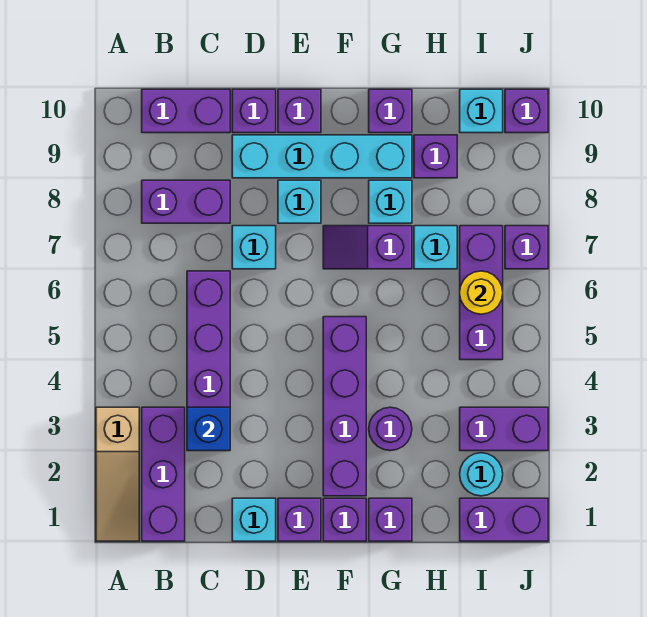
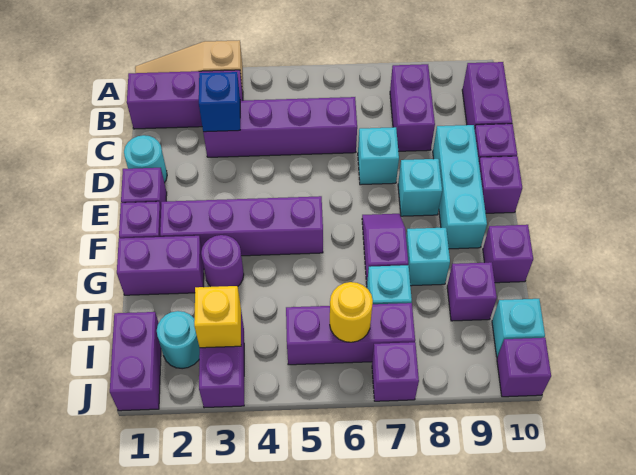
cyan brick D1 level 1 -> cyan round brick D1 level 1
cyan brick D9:G9 level 1 -> cyan brick D9:F9 level 1
purple brick G1 level 1 -> purple brick G1:G2 level 1
none -> yellow brick I3 level 2

